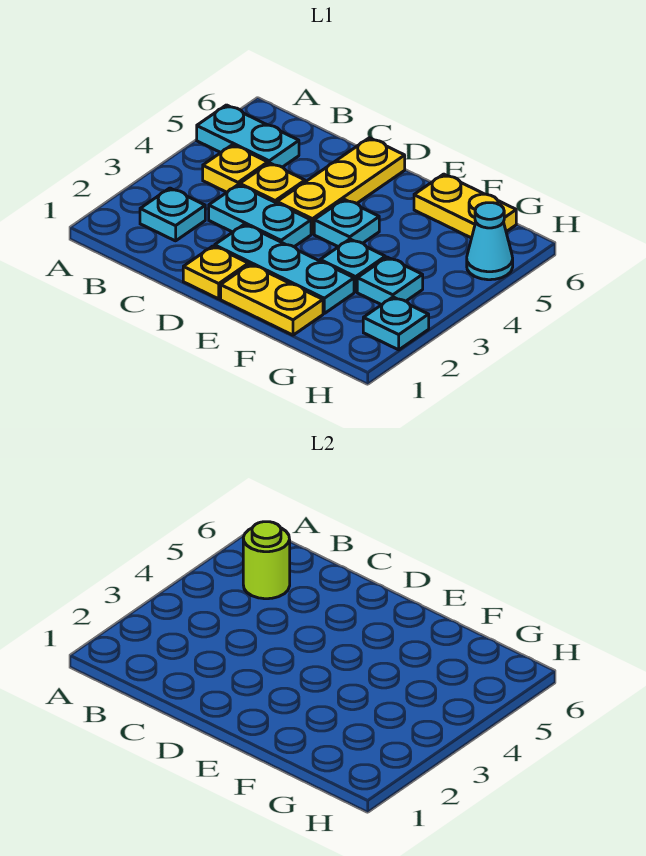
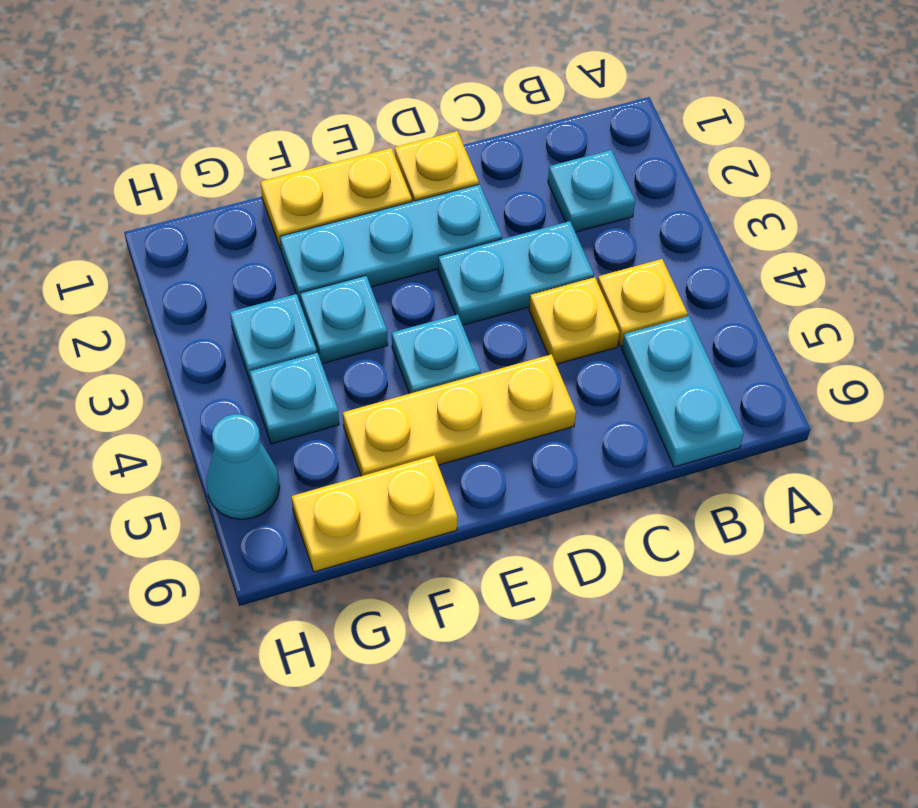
cyan plate A5:B5 level 1 -> cyan plate B5:B6 level 1
lime round brick B5 level 2 -> none
yellow plate D4:D6 level 1 -> yellow plate D5:F5 level 1
cyan plate H2 level 1 -> cyan plate G4 level 1

